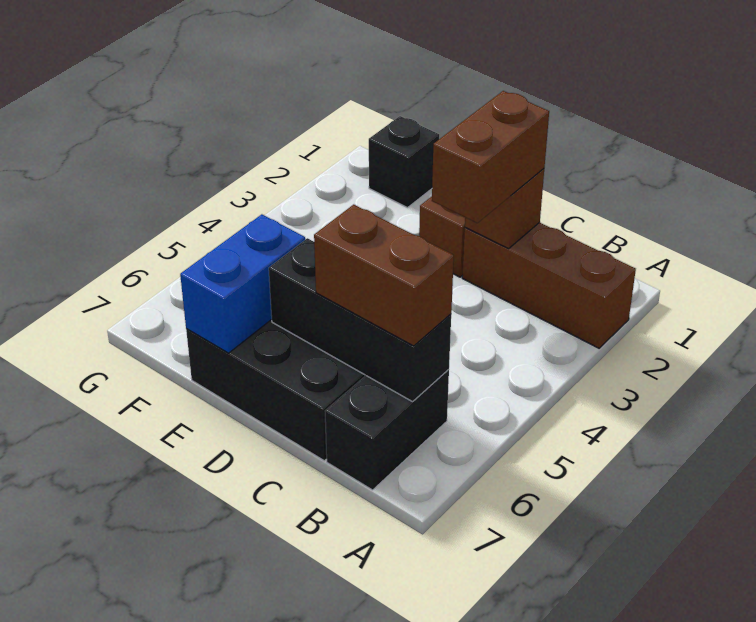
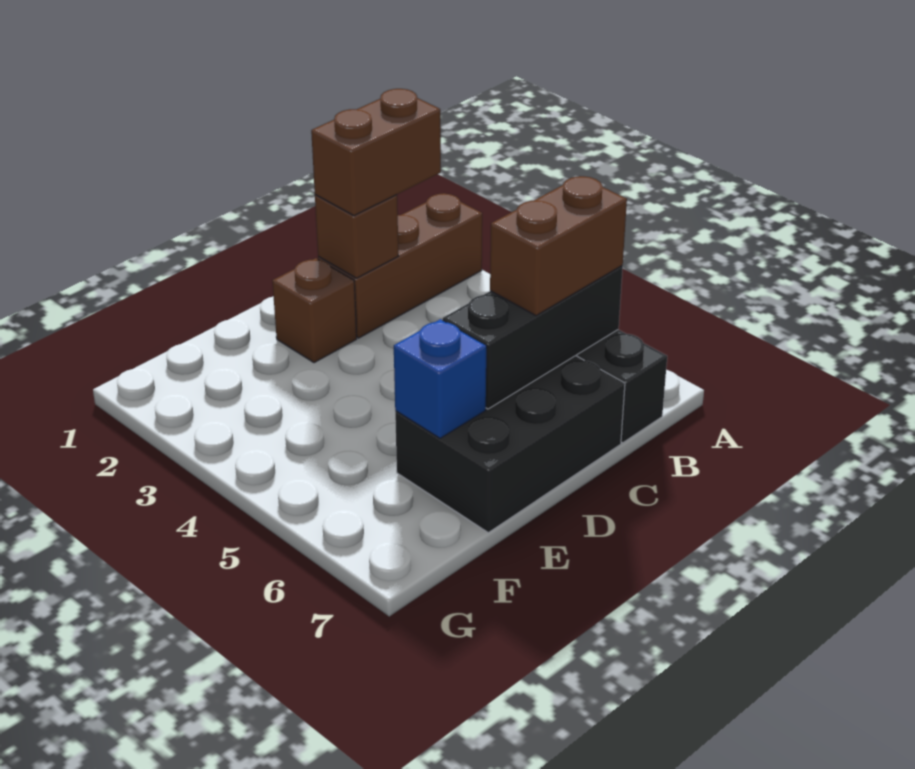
brown brick C2:C3 level 3 -> brown brick B2:C2 level 3
blue brick E6:E7 level 2 -> blue brick E6 level 2
black brick F1 level 1 -> none

